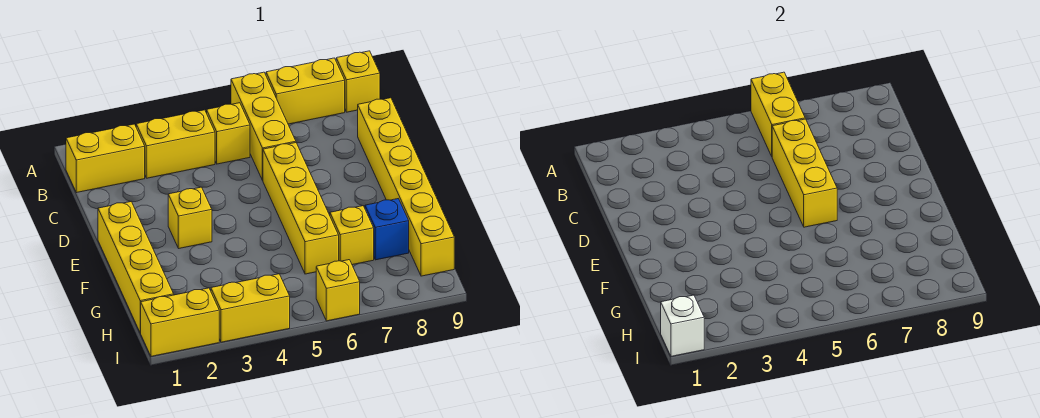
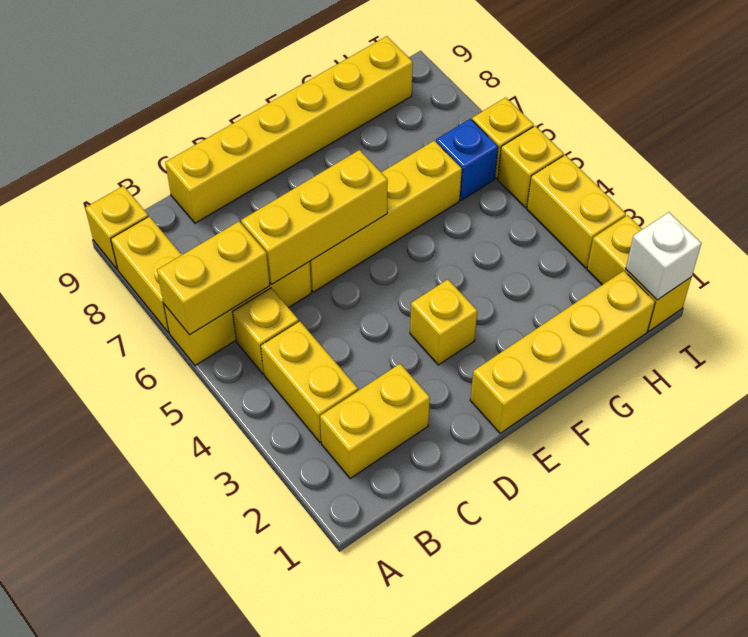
yellow brick B1:B2 level 1 -> yellow brick B2:C2 level 1
yellow brick G7 level 1 -> yellow brick I5 level 1
blue brick G8 level 1 -> blue brick H6 level 1

